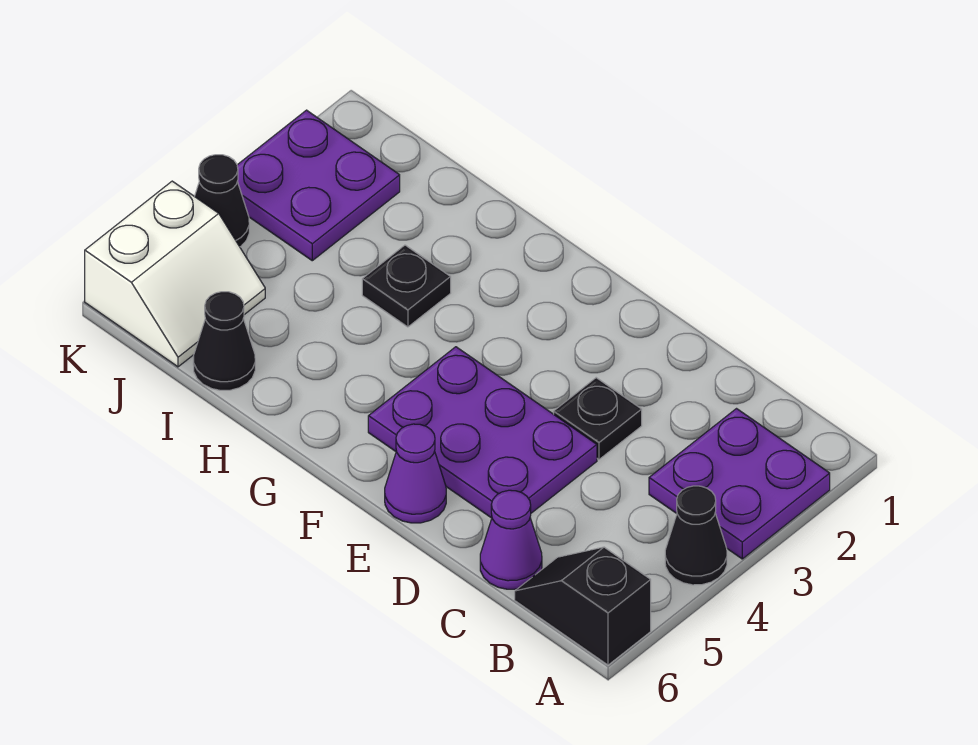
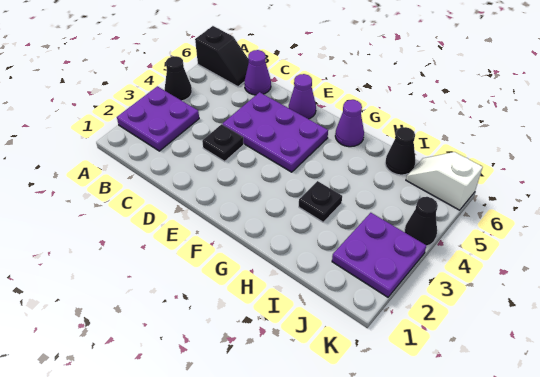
none -> purple cone G6 level 1
white slope J5:K6 level 1 top K -> white slope J6:K6 level 1 top K

